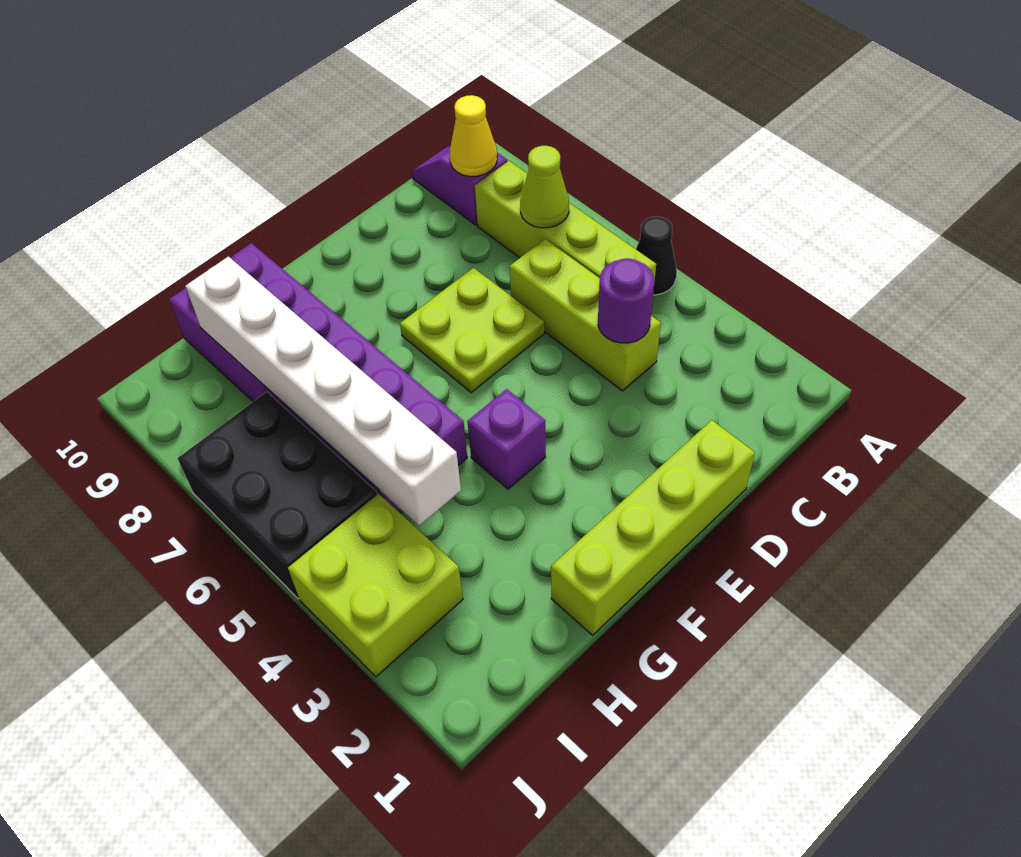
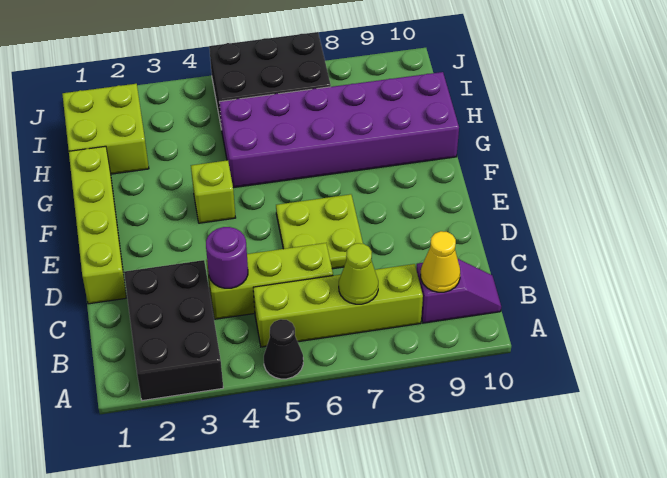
none -> black brick A2:C3 level 1
purple brick F4 level 1 -> lime brick F4 level 1
white brick H4:H9 level 2 -> none
lime brick I3:J4 level 1 -> lime brick H1:I2 level 1

